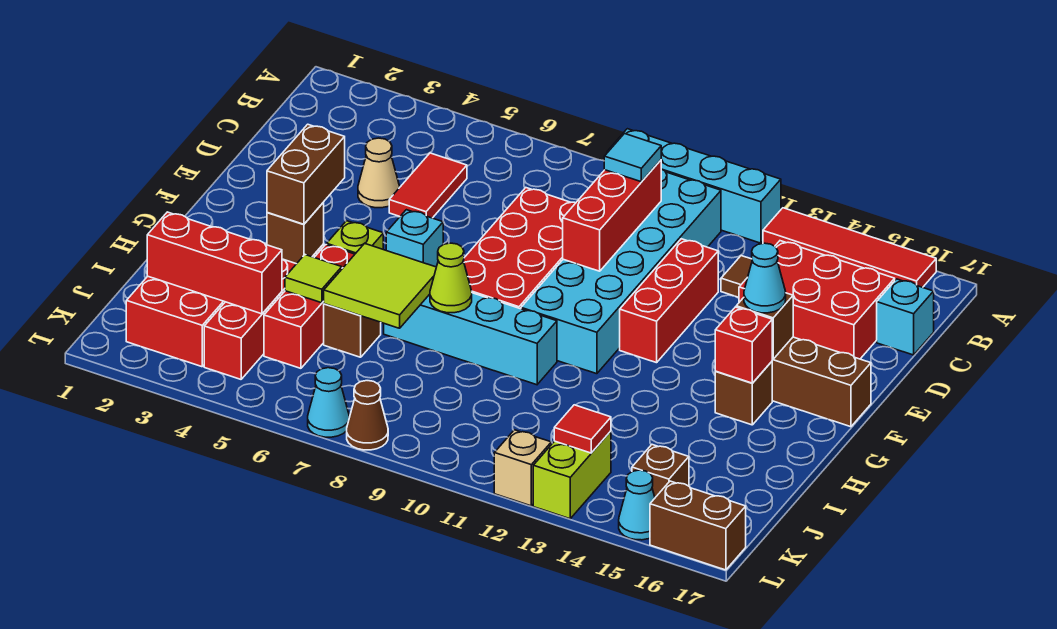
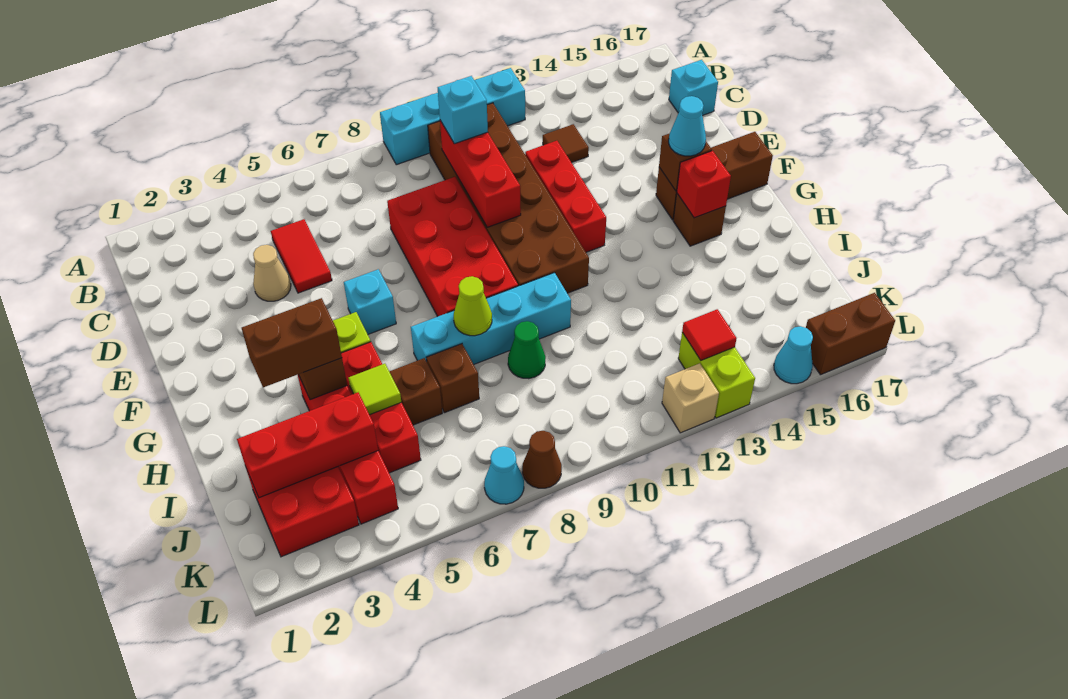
red tile A13:A16 level 1 -> none
cyan brick B10:G11 level 1 -> brown brick B10:G11 level 1
cyan tile C10 level 3 -> cyan brick C10 level 3
red brick C14:D16 level 1 -> none
brown brick G4:H4 level 3 -> brown brick H3:H4 level 3
lime tile H6:I7 level 2 -> none
none -> green cone I9 level 1
brown brick K15 level 1 -> brown brick I7 level 1

